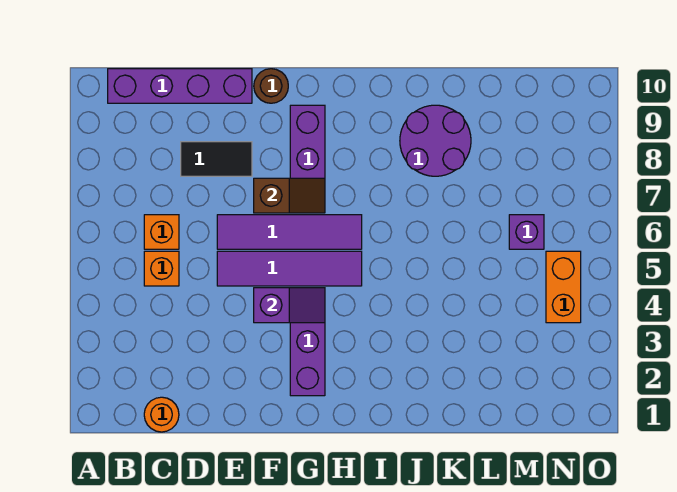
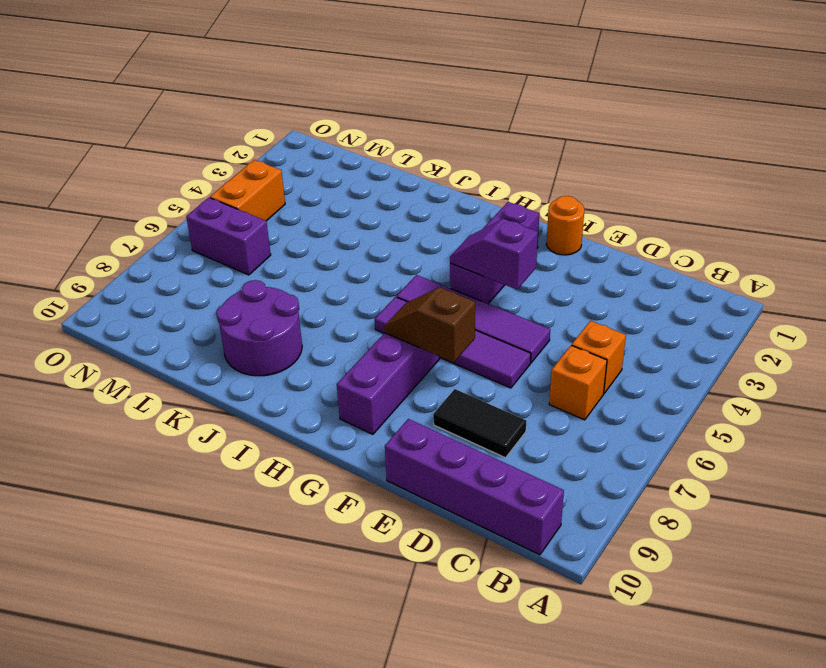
orange round brick C1 level 1 -> orange round brick F1 level 1
brown round brick F10 level 1 -> none
purple brick M6 level 1 -> purple brick M6:N6 level 1

